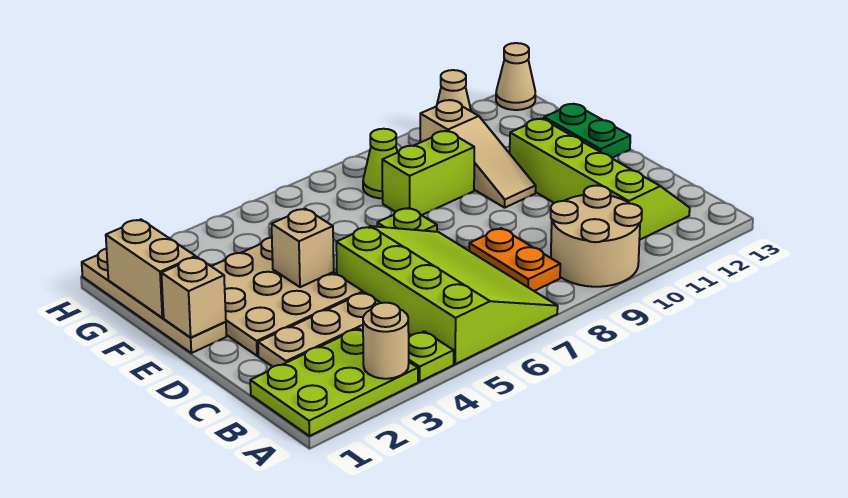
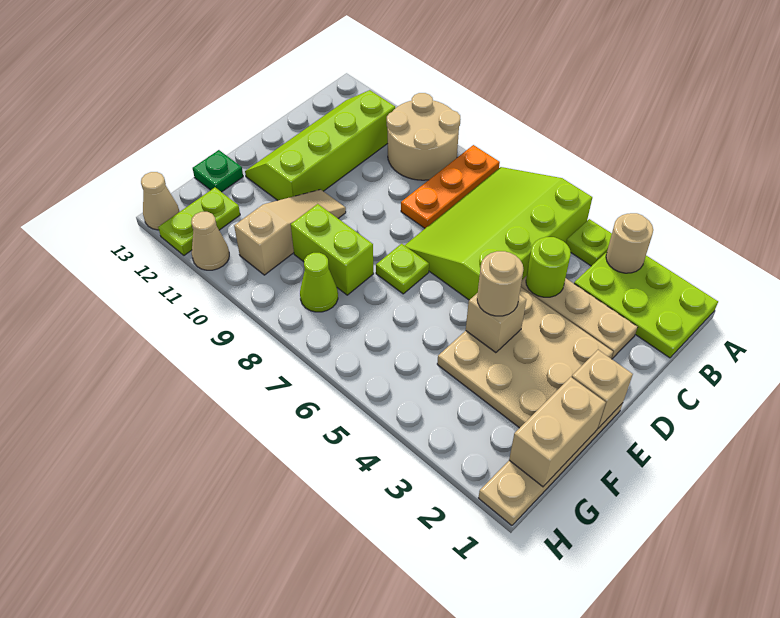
orange plate B8:C8 level 1 -> orange plate A8:C8 level 1
none -> lime round brick C4 level 2
none -> tan round brick E4 level 3
green plate E13:F13 level 1 -> green plate F13 level 1
none -> lime plate G12:H12 level 1

